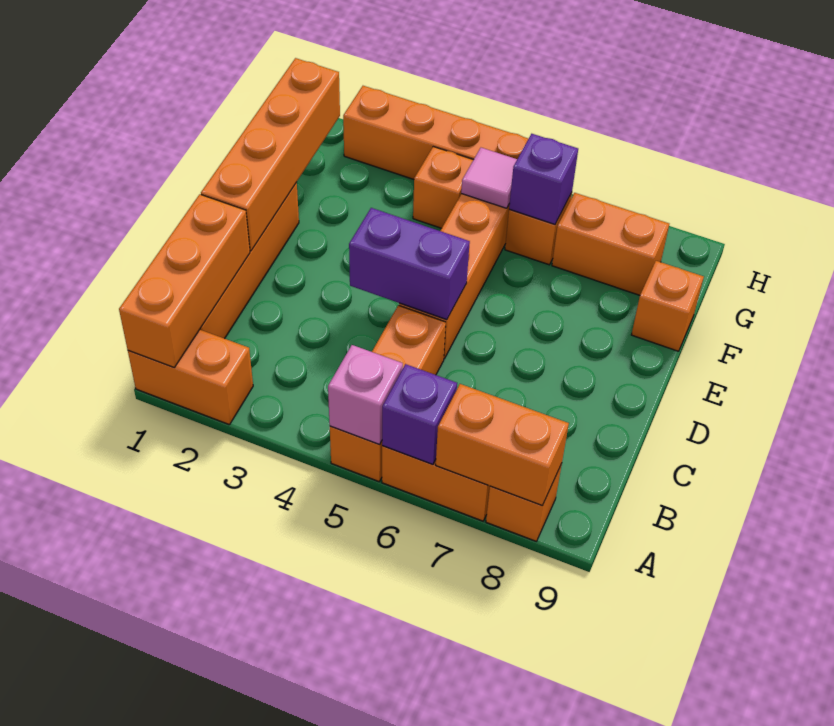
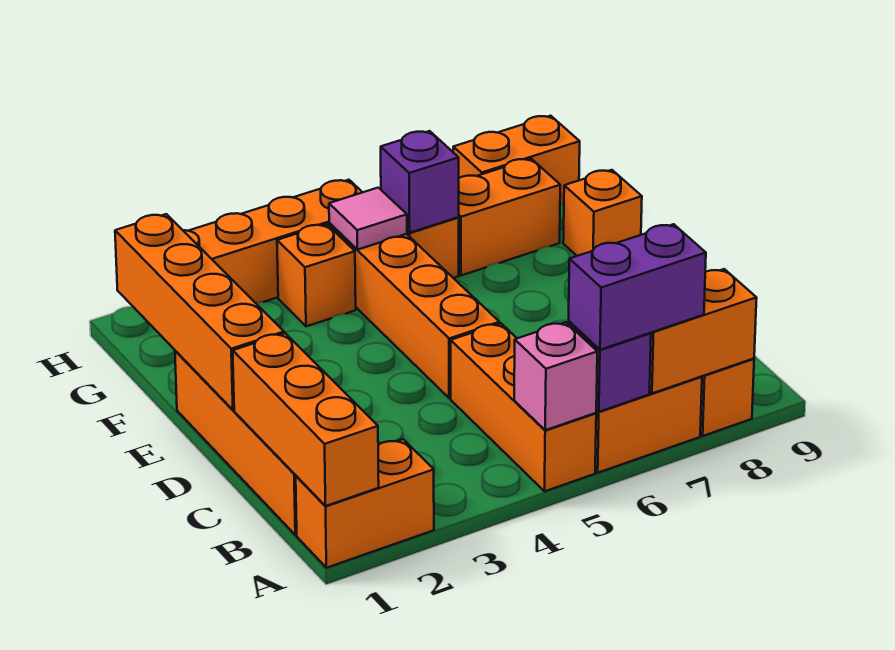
purple brick D4:D5 level 2 -> purple brick A6:A7 level 3
none -> orange brick H8:H9 level 1

